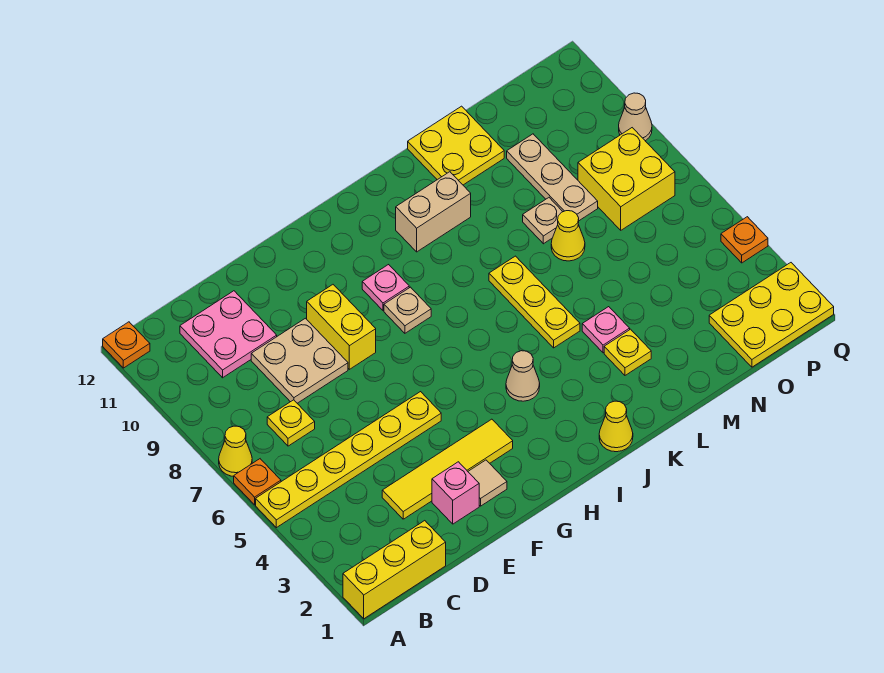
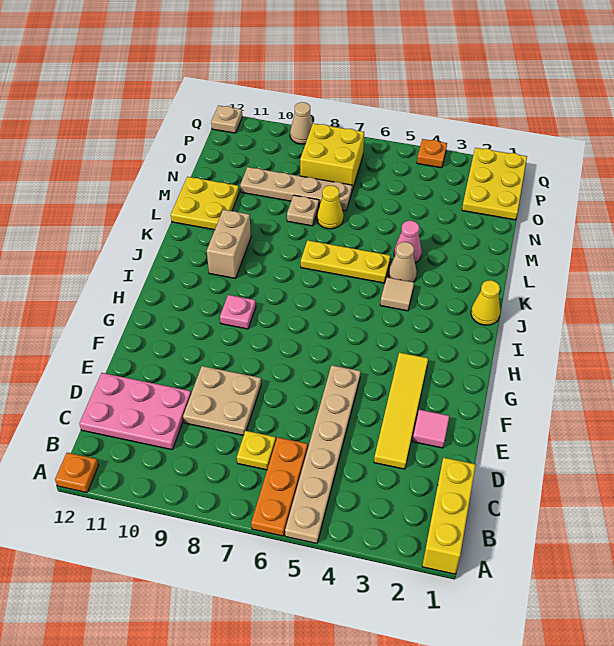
yellow plate A5:F5 level 1 -> tan plate A5:F5 level 1
orange plate A6 level 1 -> orange plate A6:C6 level 1
yellow cone A7 level 1 -> none
pink plate C10:D11 level 1 -> pink plate C10:D12 level 1
pink brick E2 level 1 -> pink tile E2 level 1
tan tile F2 level 1 -> tan tile J4 level 1
yellow brick F8:F9 level 1 -> none
tan plate H8 level 1 -> tan plate Q12 level 1
tan cone I4 level 1 -> tan cone K4 level 1
yellow plate L3 level 1 -> none
pink plate L4 level 1 -> pink cone L4 level 1
tan plate N8:N10 level 1 -> tan plate N7:N10 level 1

